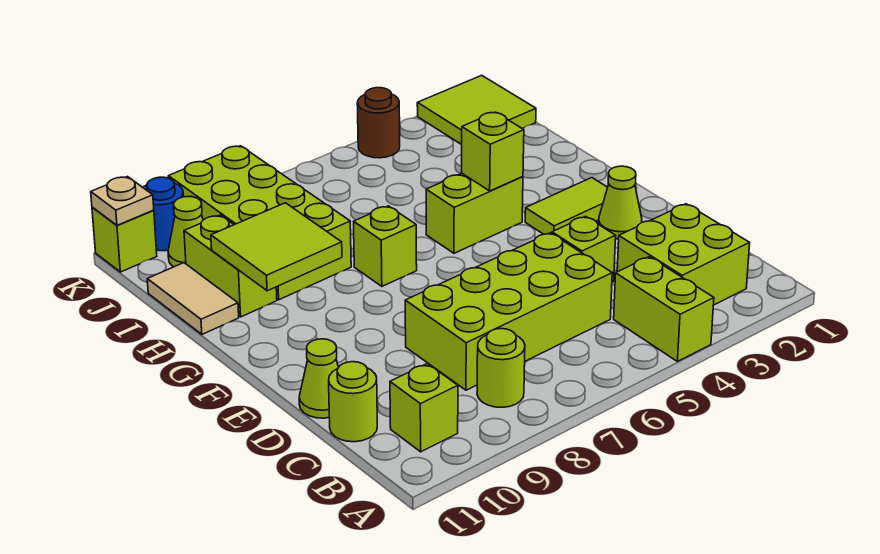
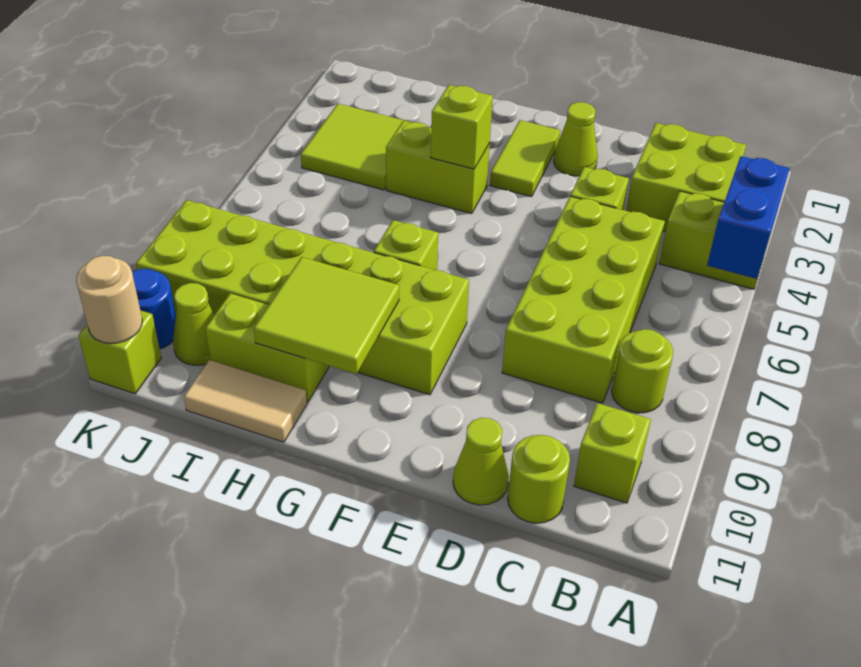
none -> blue brick A4:A5 level 2
lime brick G4:G5 level 1 -> lime brick G4:H4 level 1
lime brick H8:K9 level 1 -> lime brick F8:K9 level 1
lime tile J1:K2 level 1 -> lime tile I3:J4 level 1
brown round brick K4 level 1 -> none
tan plate K11 level 2 -> tan round brick K11 level 2

